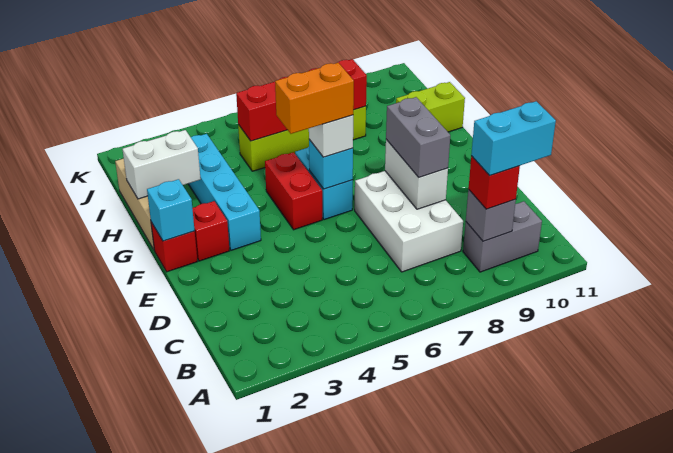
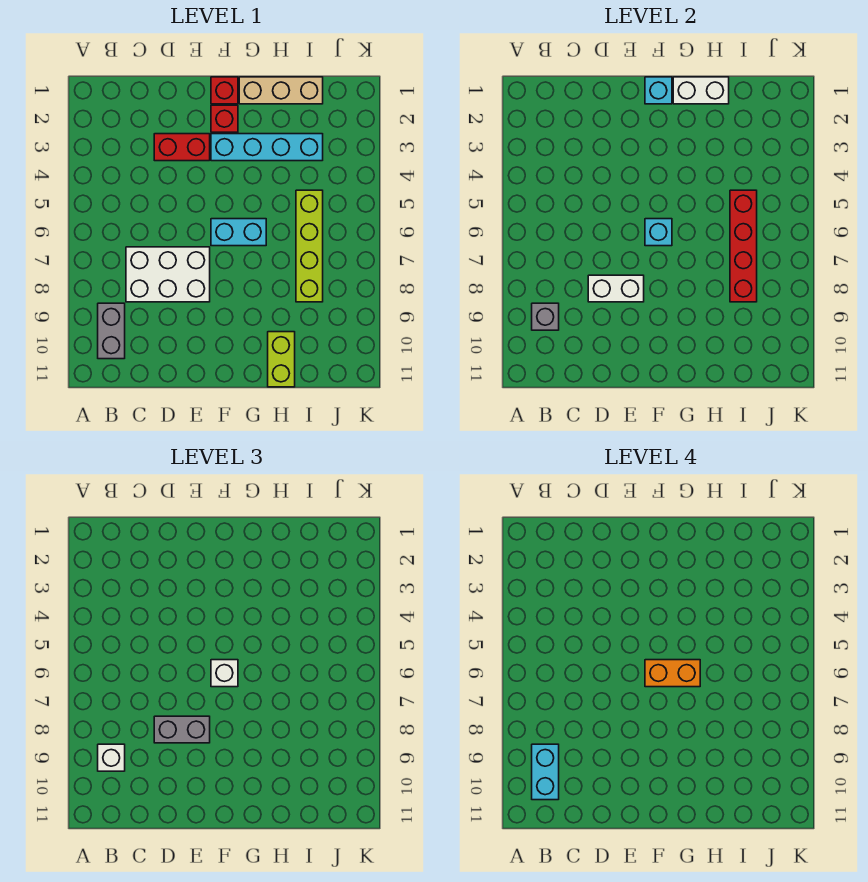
red brick B9 level 3 -> white brick B9 level 3
red brick F5:G5 level 1 -> red brick D3:E3 level 1
orange brick F5:F6 level 4 -> orange brick F6:G6 level 4
white brick H1:H2 level 2 -> white brick G1:H1 level 2

